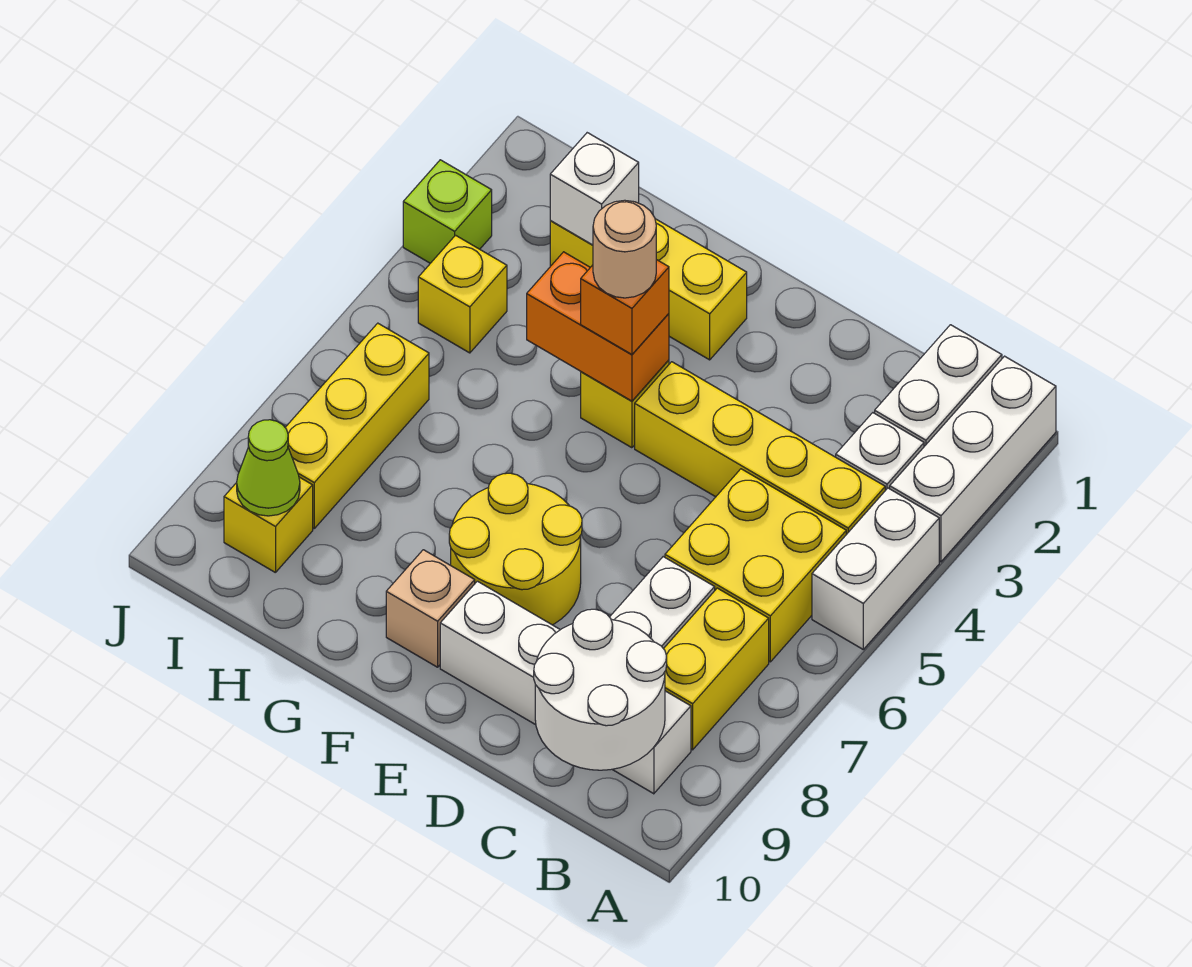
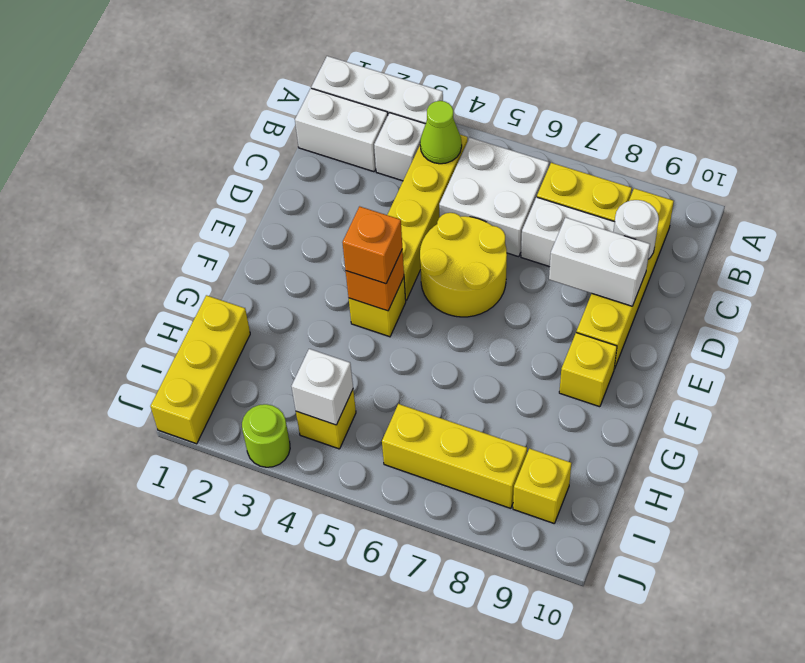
white brick A4:A5 level 1 -> white brick D8:D9 level 2
yellow brick B5:C6 level 1 -> white brick B5:C6 level 1
white brick B9:E9 level 1 -> yellow brick B9:E9 level 1
white round brick B9:C10 level 2 -> white round brick C9 level 2
yellow round brick E7:F8 level 1 -> yellow round brick D5:E6 level 1
yellow brick F2:H2 level 1 -> yellow brick H1:J1 level 1
orange brick F4:G4 level 2 -> orange brick F4 level 2
tan round brick F4 level 4 -> none
tan brick F9 level 1 -> yellow brick F9 level 1
white brick H2 level 2 -> white brick I4 level 2
lime cone I9 level 2 -> lime cone B4 level 2
lime brick J3 level 1 -> lime round brick J3 level 1

